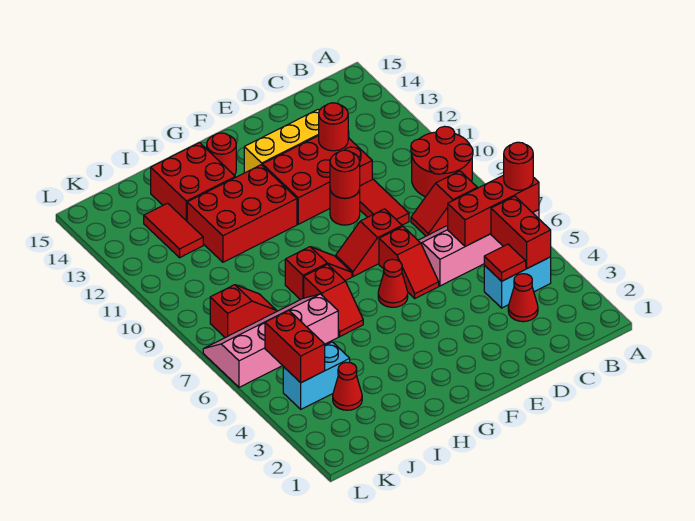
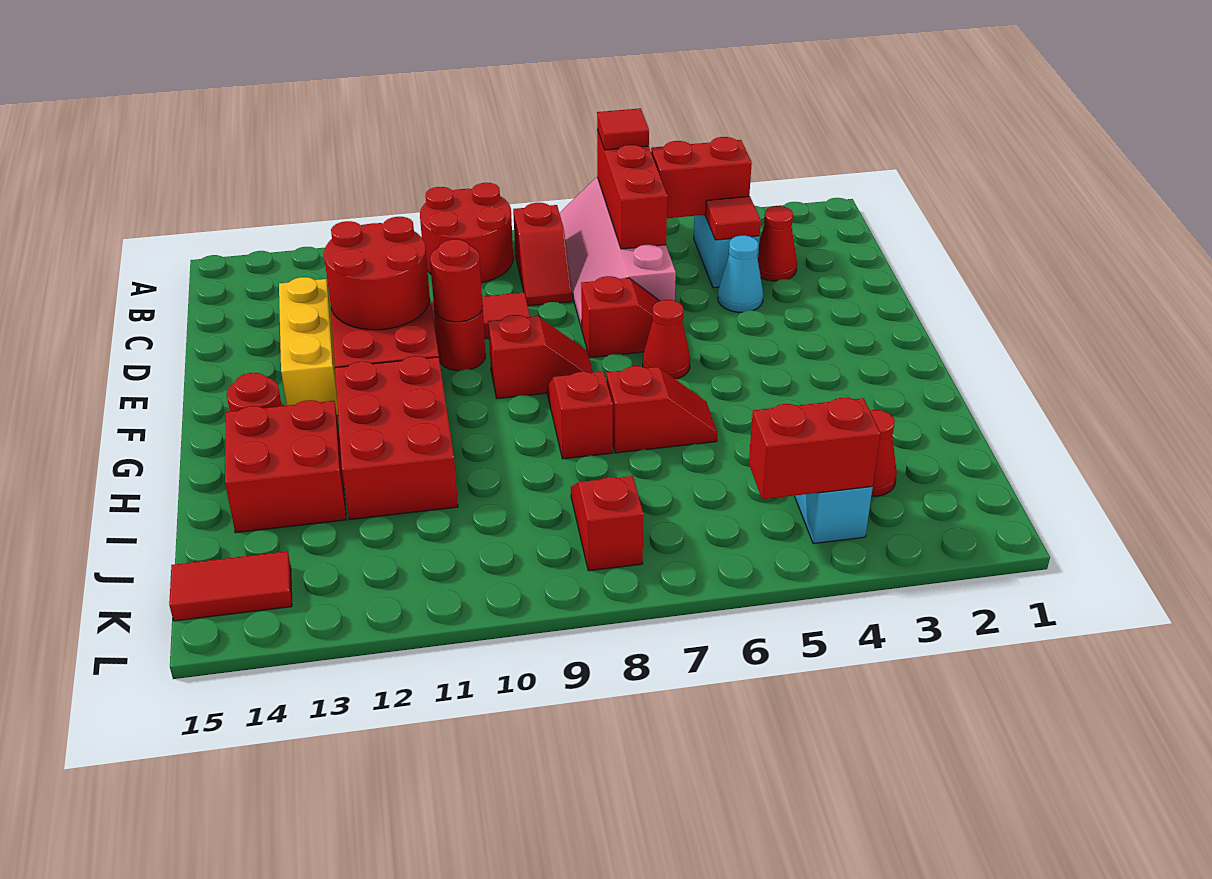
red round brick A6 level 3 -> red tile A6 level 3
none -> cyan cone D4 level 1
red round brick D12 level 2 -> red round brick D11:E12 level 2
red slope E8:F8 level 1 top E -> red slope F8:F9 level 1 top 9
pink slope I6:L7 level 1 top 6 -> none
red tile J12:J13 level 1 -> red tile K14:K15 level 1

